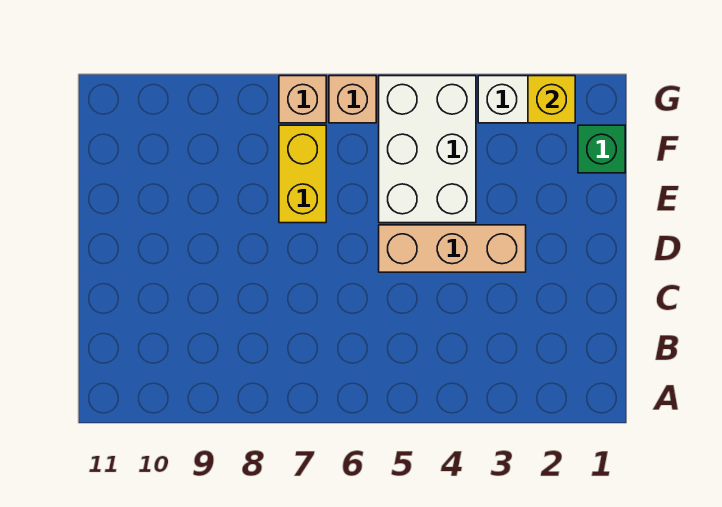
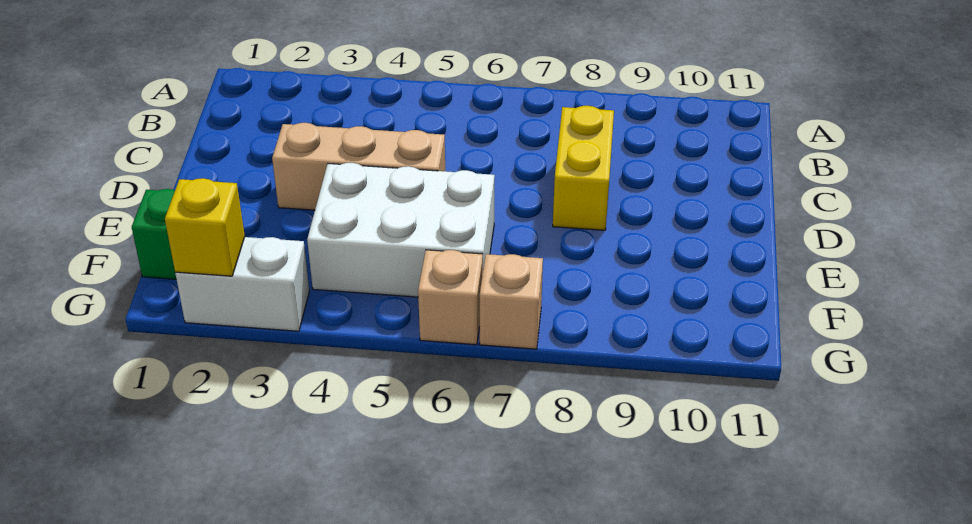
white brick E4:G5 level 1 -> white brick E4:F6 level 1
yellow brick E7:F7 level 1 -> yellow brick C8:D8 level 1

